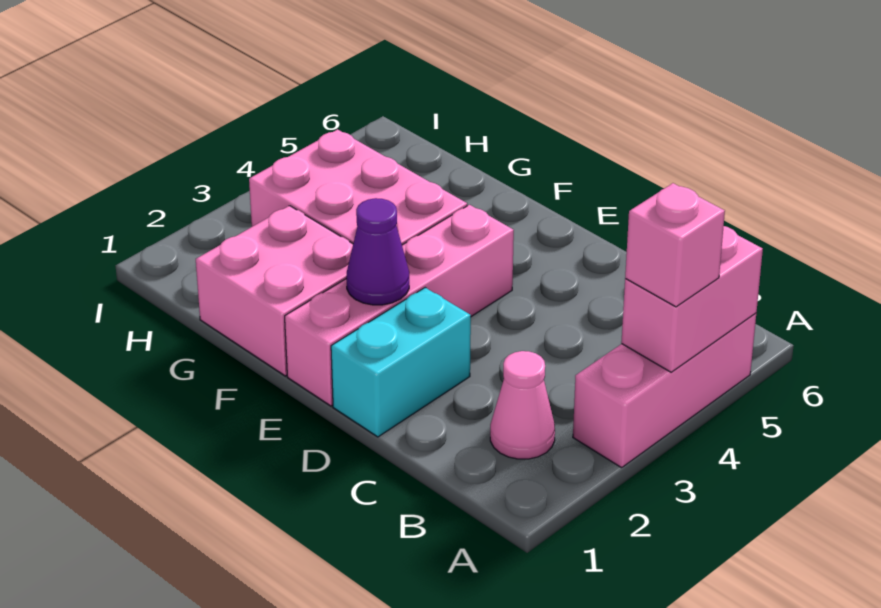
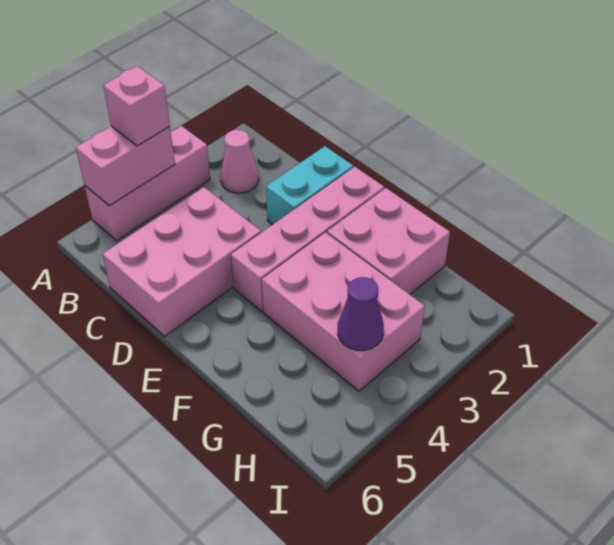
none -> pink brick C4:D6 level 1
purple cone E2 level 2 -> purple cone H4 level 2

